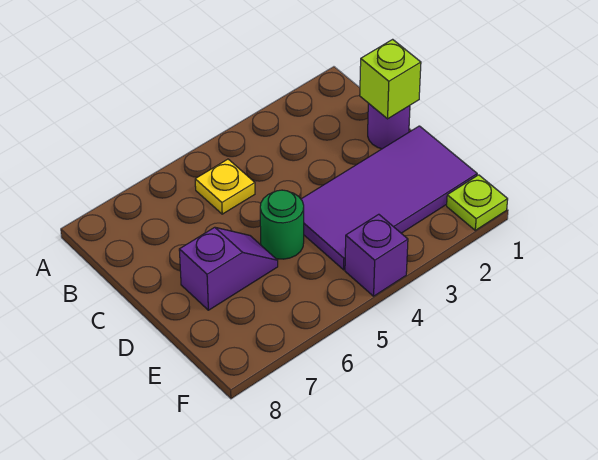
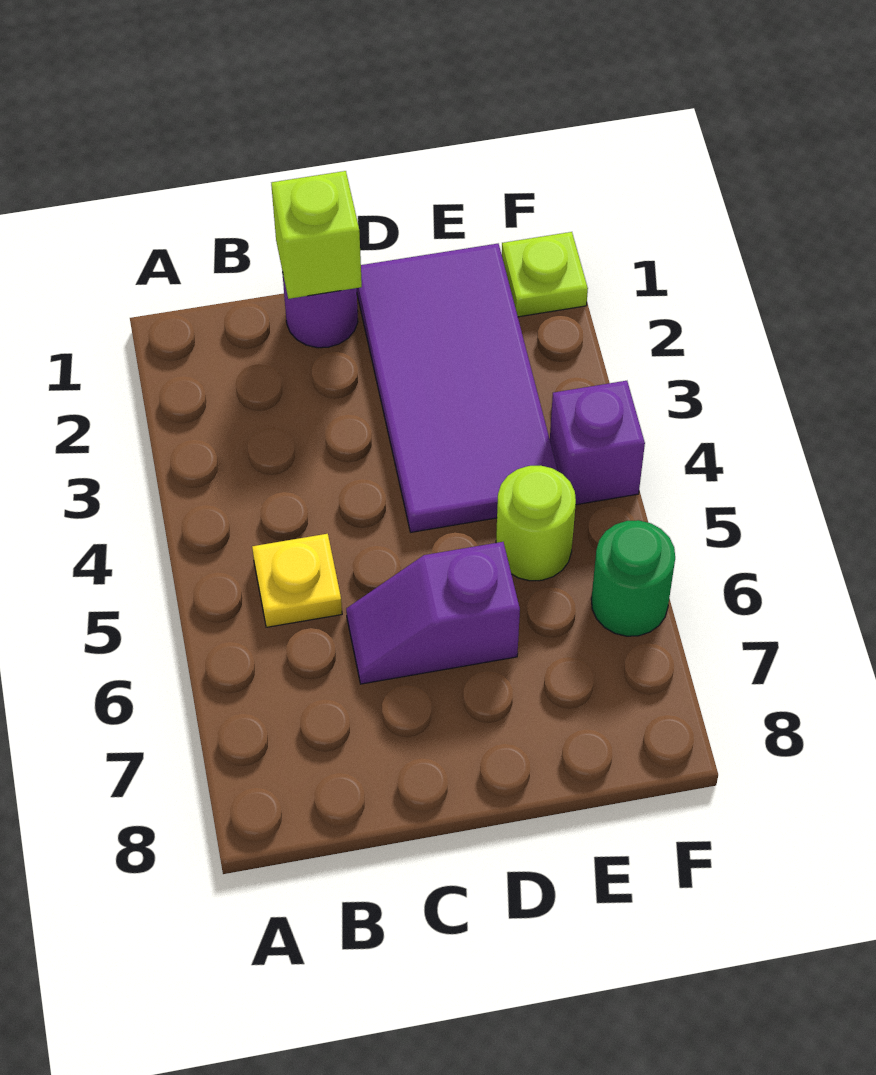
green round brick D5 level 1 -> green round brick F6 level 1
purple slope D6:D7 level 1 top 7 -> purple slope C6:D6 level 1 top D
none -> lime round brick E5 level 1

